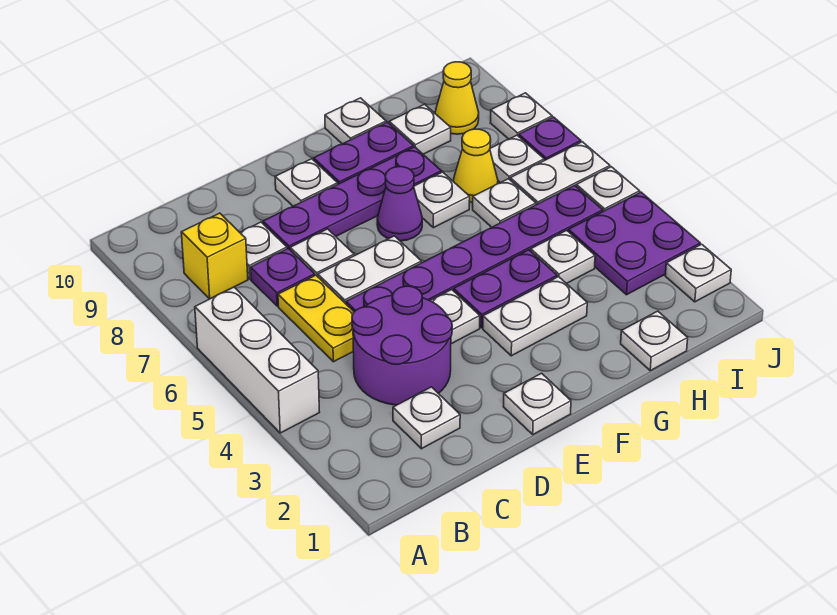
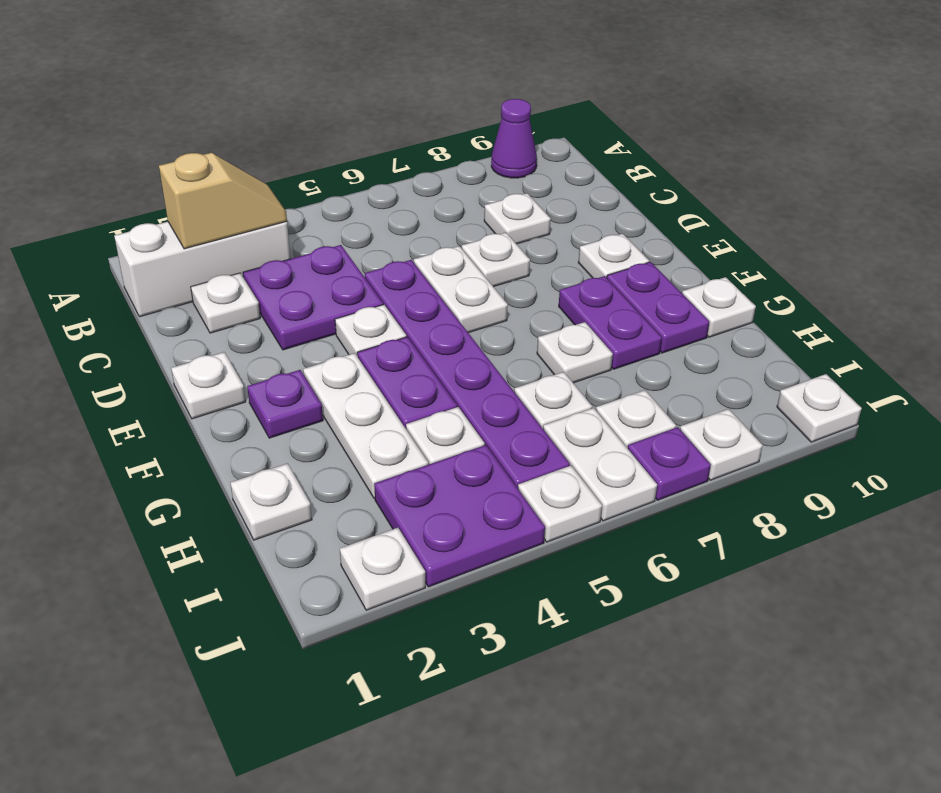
white brick A4:A6 level 1 -> white brick B1:B3 level 1
none -> tan slope B2:B3 level 2 top 2
yellow brick B8 level 1 -> none
purple round brick C3:D4 level 1 -> purple plate C3:D4 level 1
yellow plate C5:C6 level 1 -> none
purple plate C7 level 1 -> purple plate F2 level 1
purple plate D8:G8 level 1 -> purple plate F8:G8 level 1
white plate F3:G3 level 1 -> white plate F3:H3 level 1
purple cone F7 level 1 -> purple cone A9 level 1
yellow cone H7 level 1 -> none
white plate H9 level 1 -> white plate J10 level 1
yellow cone I9 level 1 -> none

